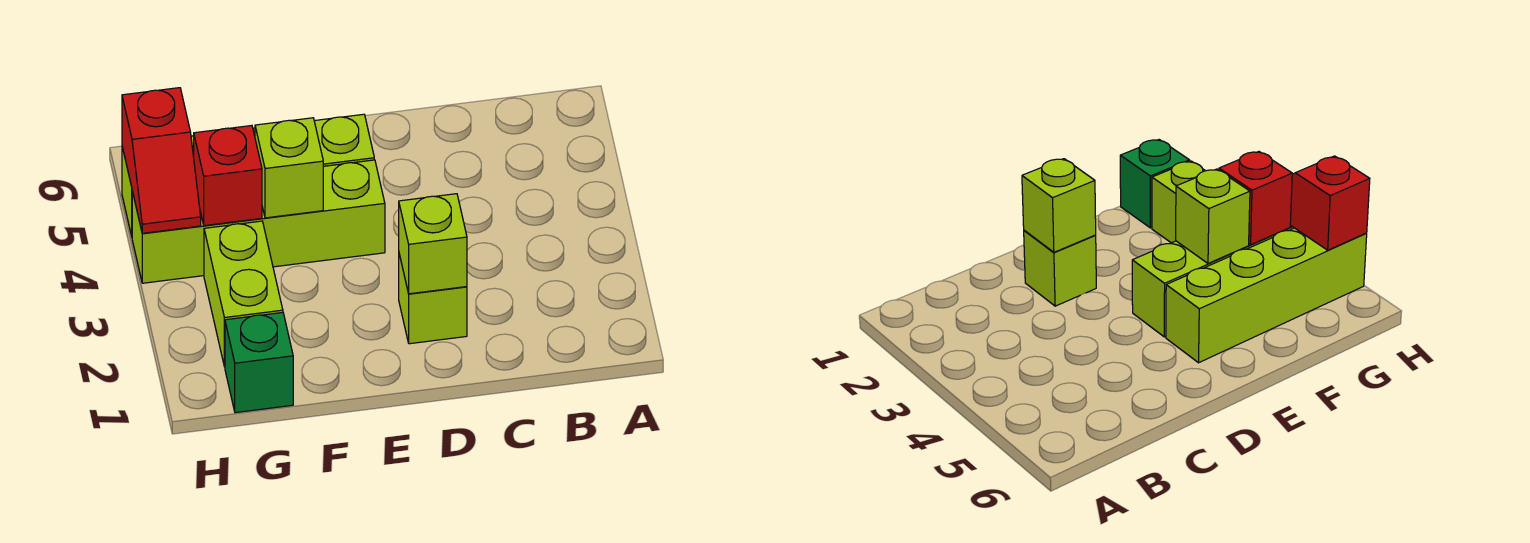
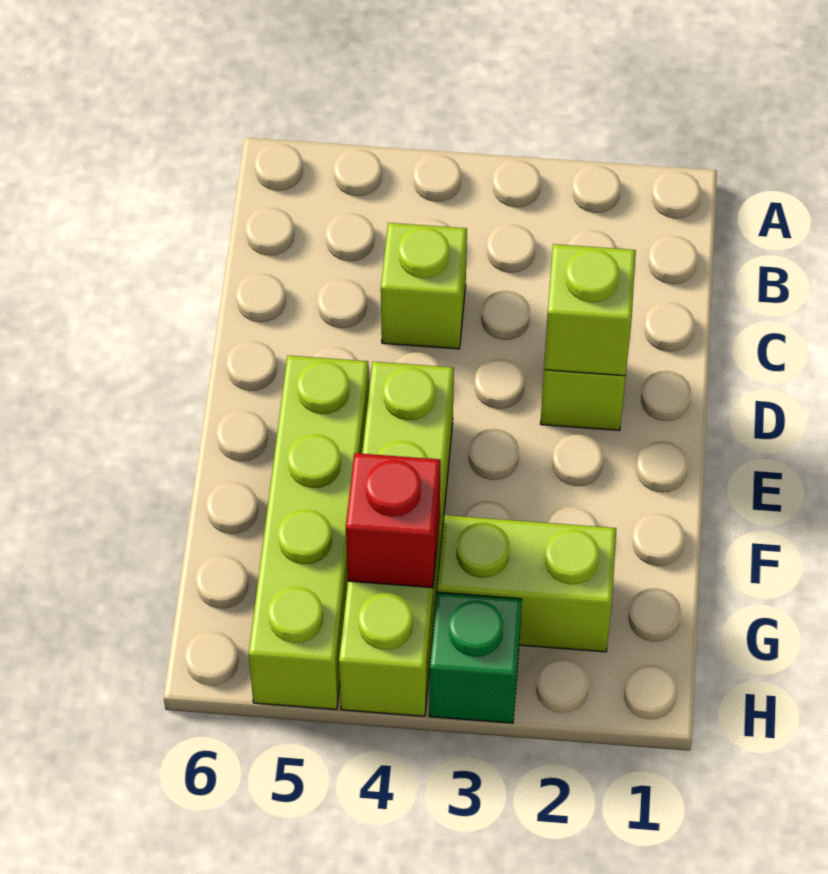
lime brick F4 level 2 -> lime brick C4 level 1
green brick G1 level 1 -> green brick H3 level 1
red slope H4:H5 level 2 top 5 -> none

